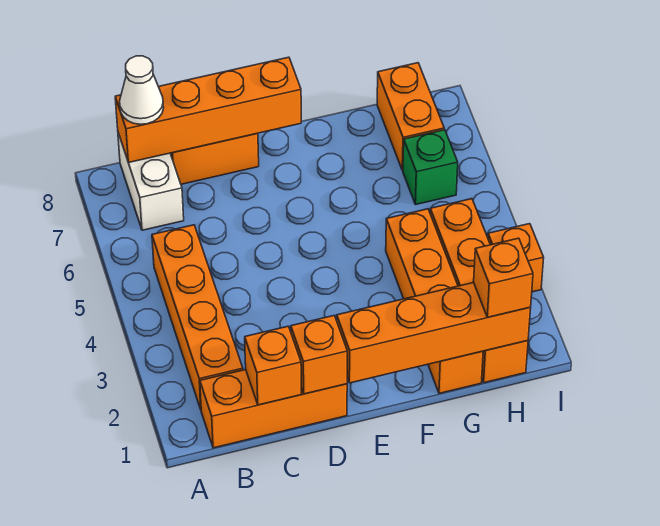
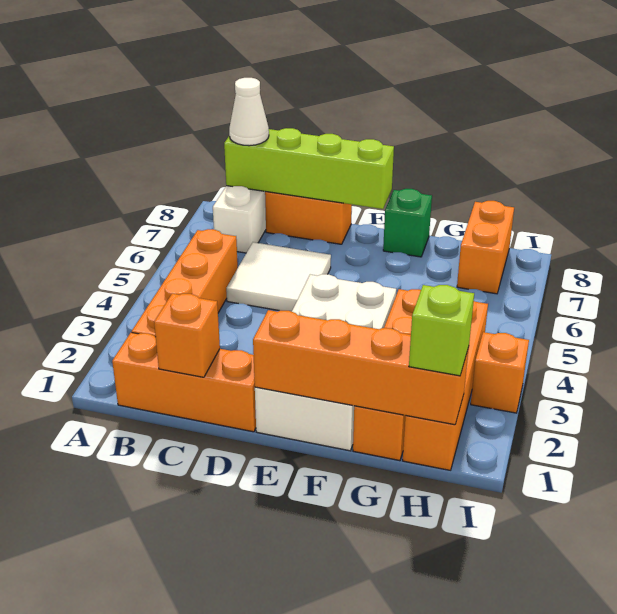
orange brick B8:E8 level 2 -> lime brick B8:E8 level 2
none -> white tile C5:D6 level 1
orange brick D1 level 2 -> none
none -> white brick E1:F4 level 1
orange brick H1 level 3 -> lime brick H1 level 3
green brick H6 level 1 -> green brick F8 level 1

